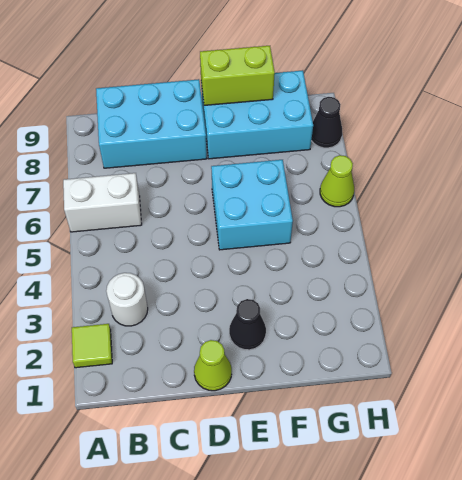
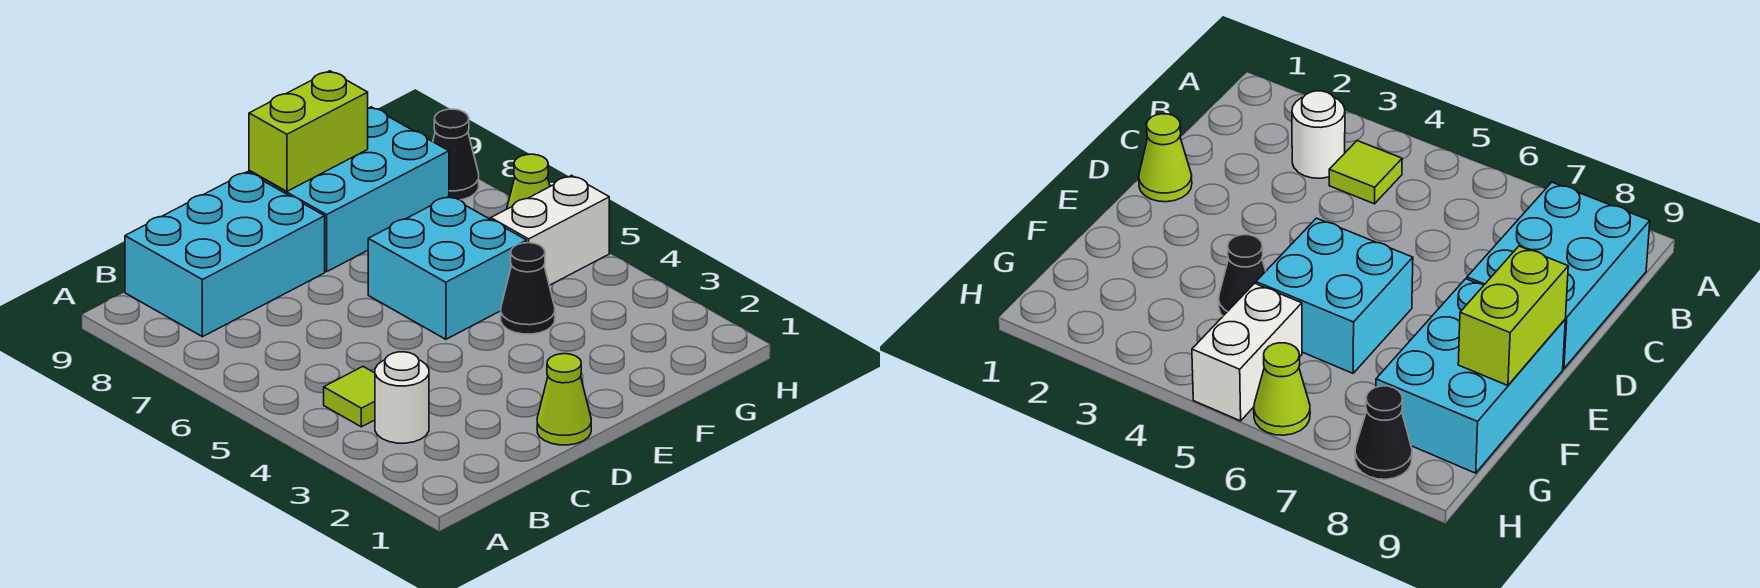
lime tile A2 level 1 -> lime tile B4 level 1
white brick A6:B6 level 1 -> white brick G5:H5 level 1
black cone E2 level 1 -> black cone F4 level 1

